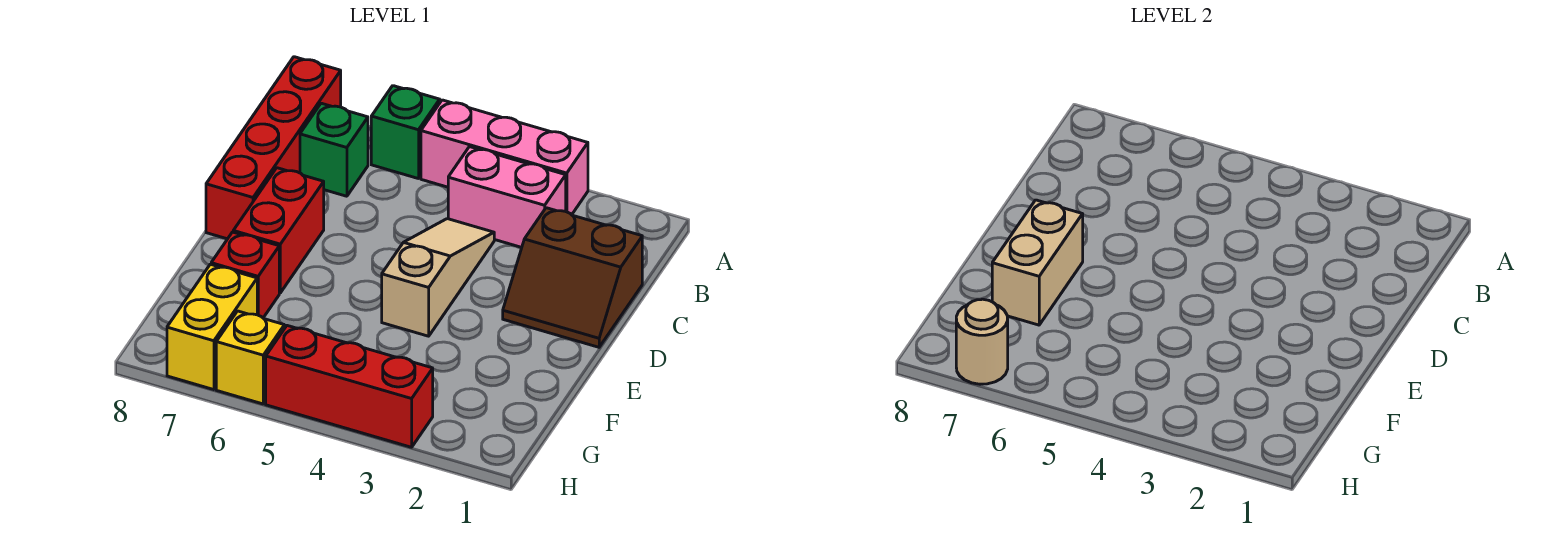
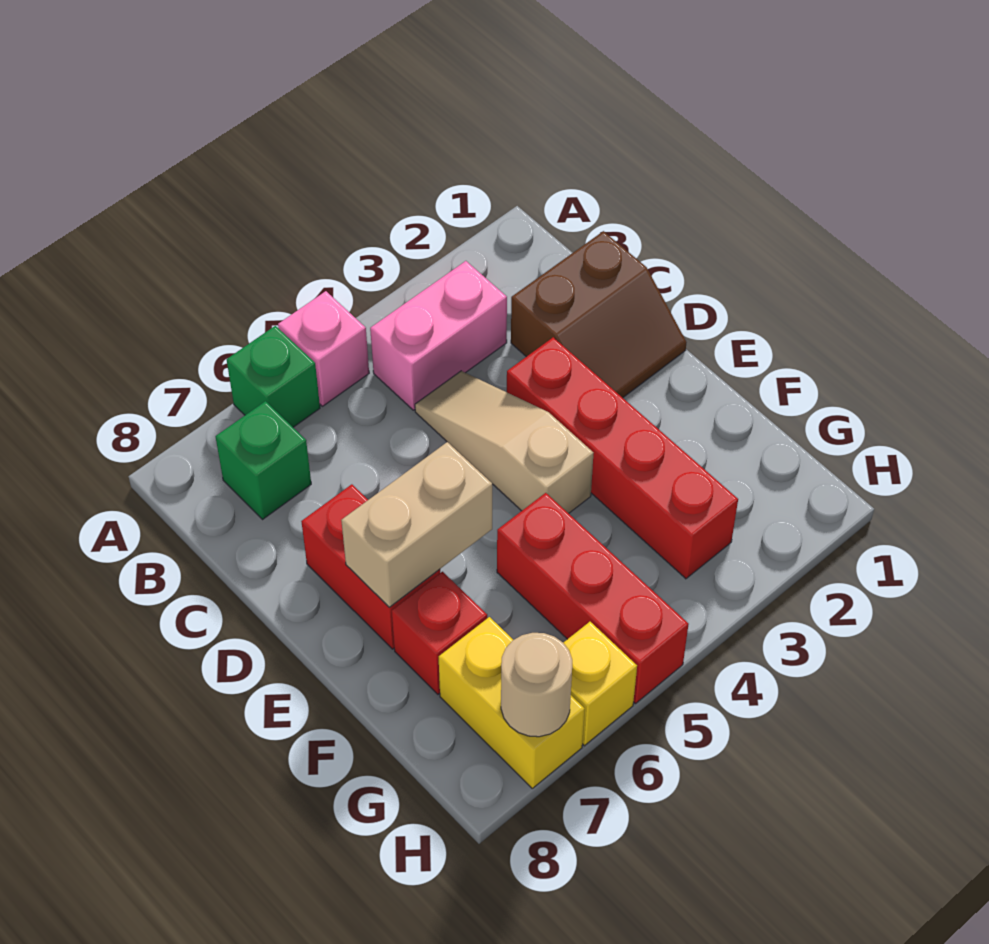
pink brick A3:A5 level 1 -> pink brick A5 level 1
red brick A8:D8 level 1 -> red brick D3:G3 level 1
tan brick E7:F7 level 2 -> tan brick E6:E7 level 2
red brick H3:H5 level 1 -> red brick F5:H5 level 1

